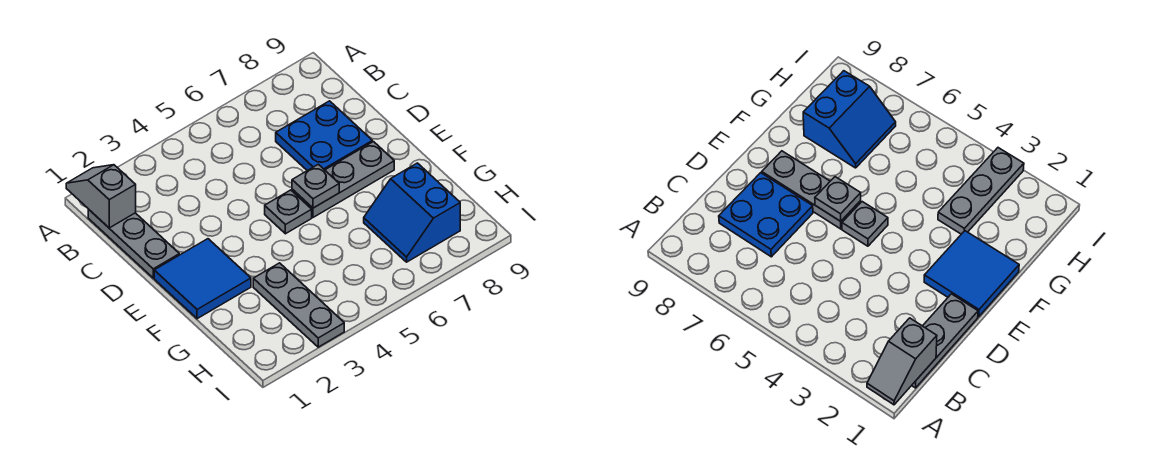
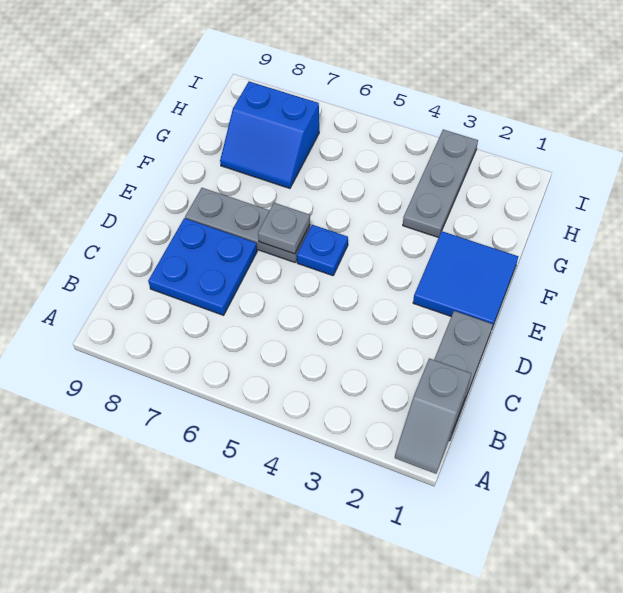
grey plate E5 level 1 -> blue plate E5 level 1
blue slope G7:H8 level 1 top 8 -> blue slope G7:H8 level 1 top H

